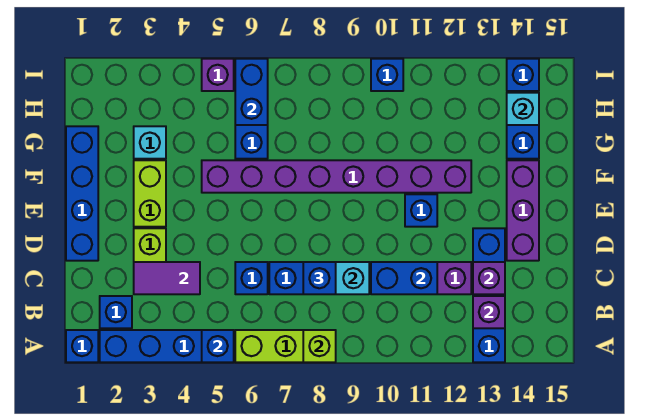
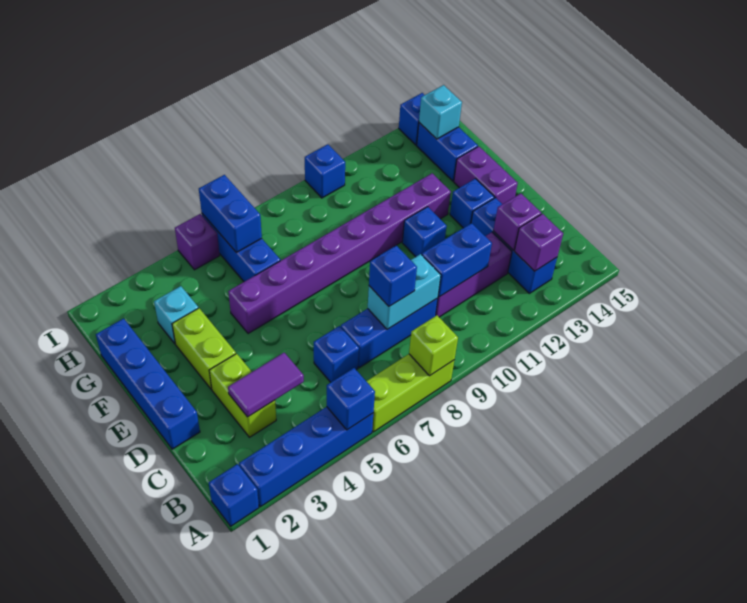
blue brick A13:D13 level 1 -> blue brick B13:D13 level 1
blue brick B2 level 1 -> blue brick E13 level 1
purple brick D14:F14 level 1 -> purple brick E14:F14 level 1

